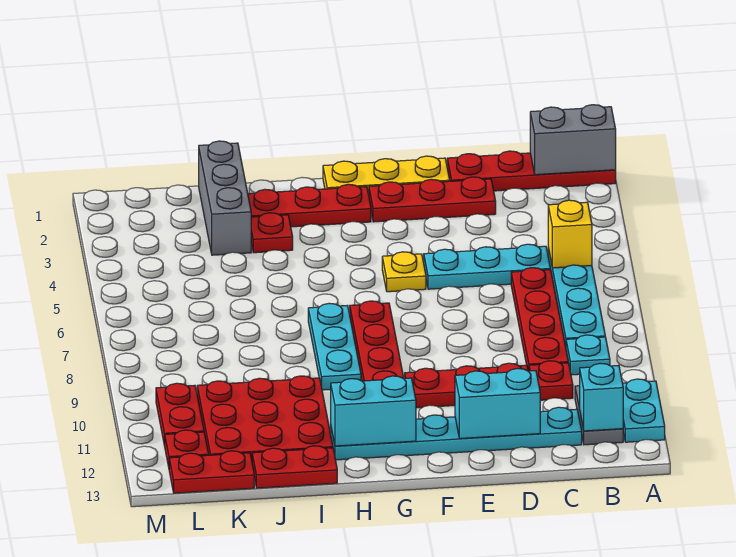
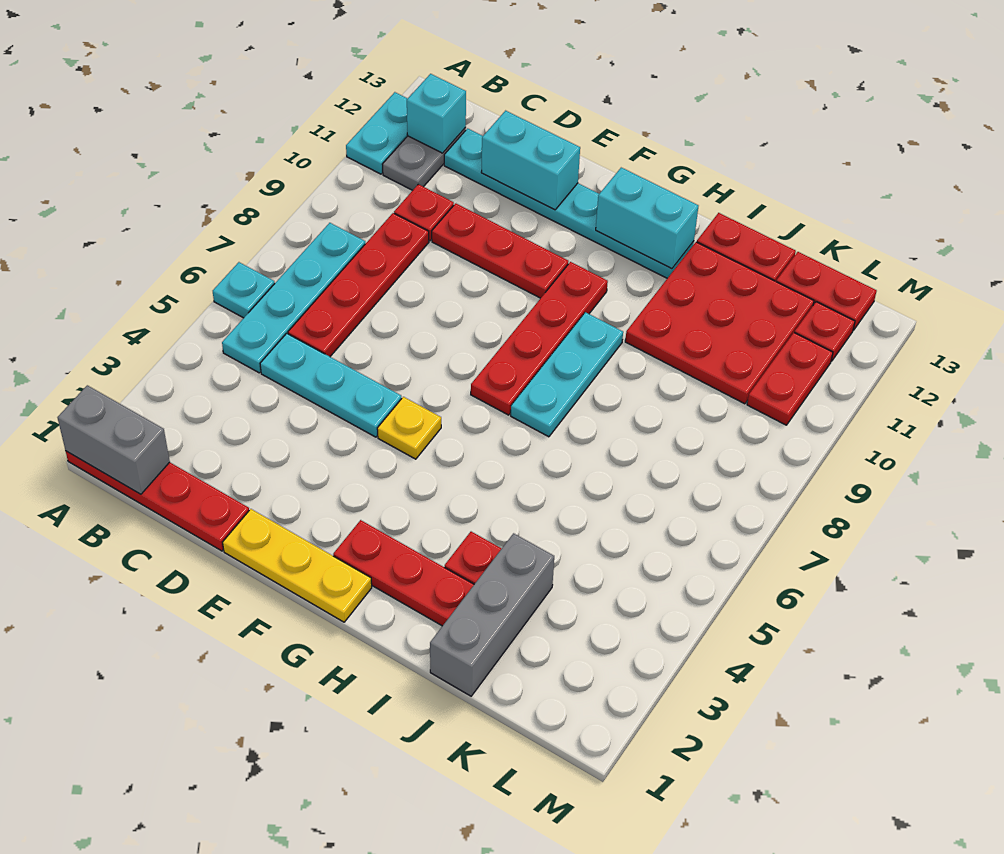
yellow brick B5 level 2 -> none
cyan plate B9 level 1 -> cyan plate A6 level 1
red plate D2:F2 level 1 -> none

